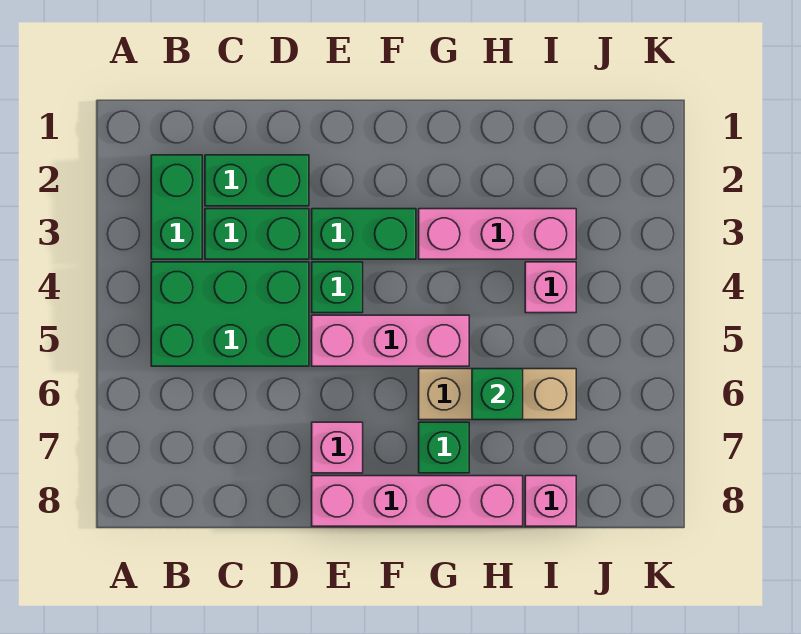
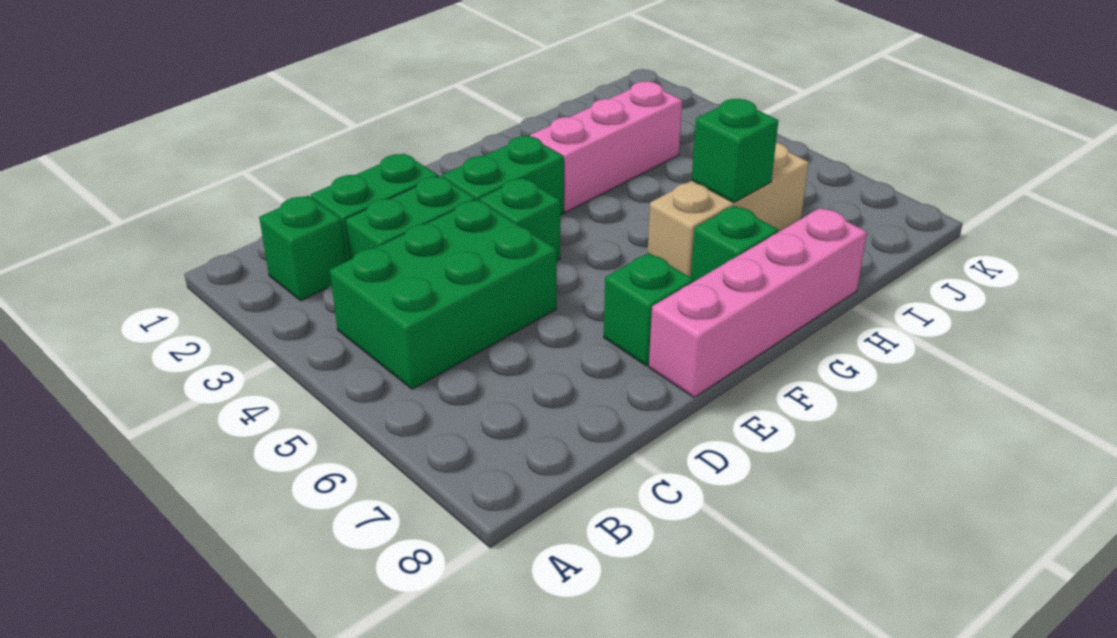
green brick B2:B3 level 1 -> green brick B2 level 1
pink brick E5:G5 level 1 -> none
pink brick E7 level 1 -> green brick E7 level 1
pink brick I4 level 1 -> none
pink brick I8 level 1 -> none

